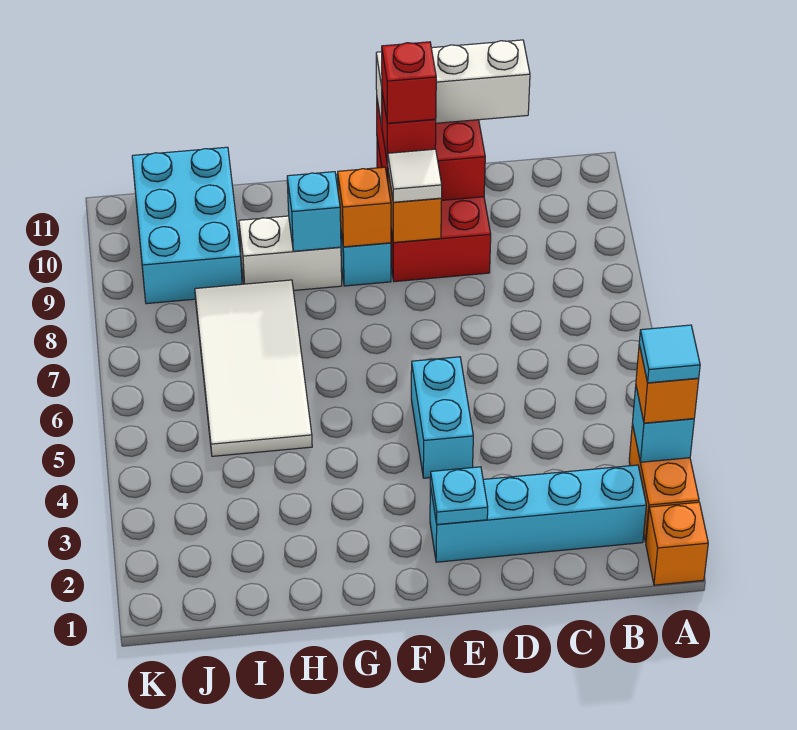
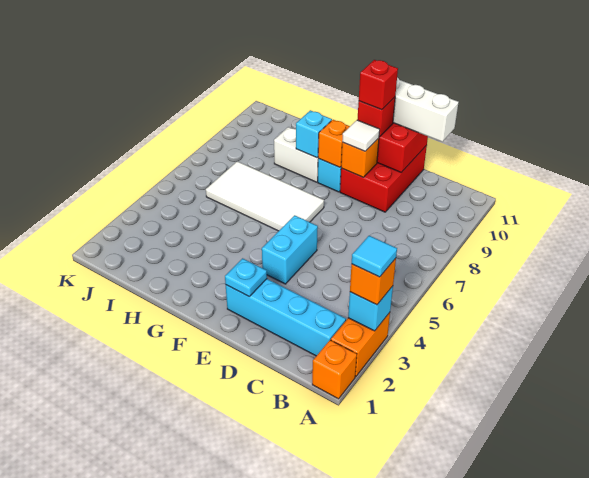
white tile H5:I8 level 1 -> white tile F6:I7 level 1
cyan brick I9:J11 level 1 -> none

